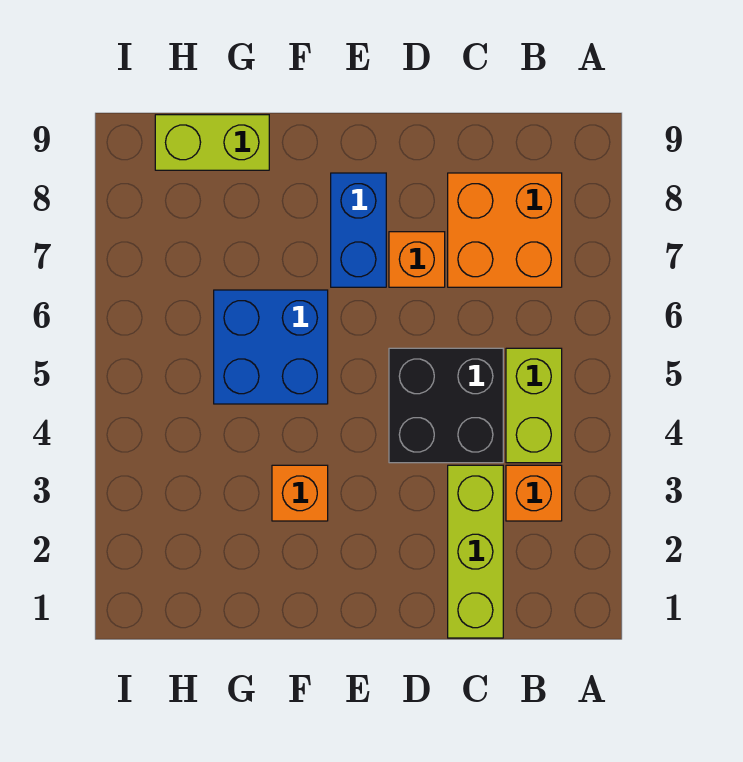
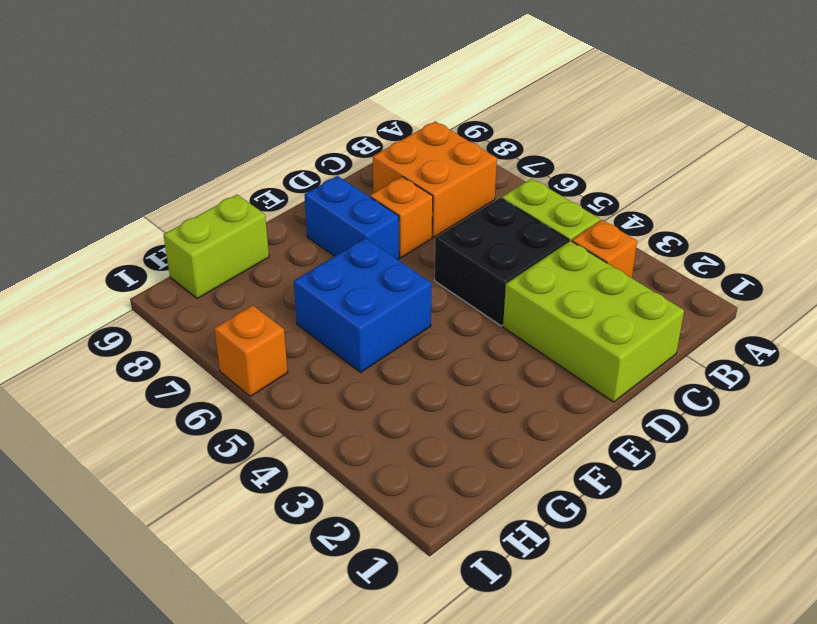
lime brick C1:C3 level 1 -> lime brick C1:D3 level 1
orange brick F3 level 1 -> orange brick I6 level 1

